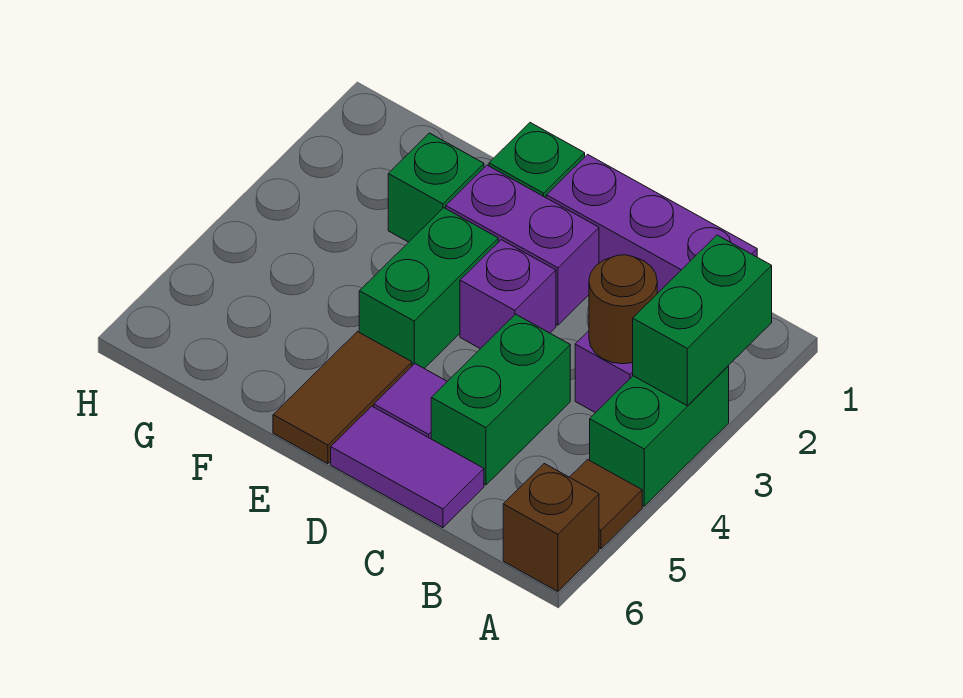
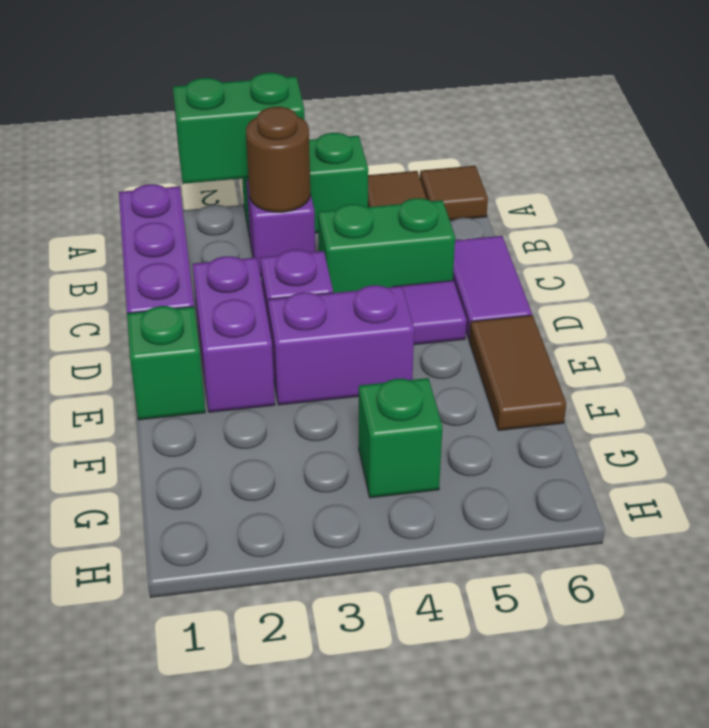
brown brick A6 level 1 -> brown tile A6 level 1
green brick E3:E4 level 1 -> purple brick E3:E4 level 1
brown tile E5:E6 level 1 -> brown tile E6:F6 level 1
green brick F2 level 1 -> green brick G4 level 1

